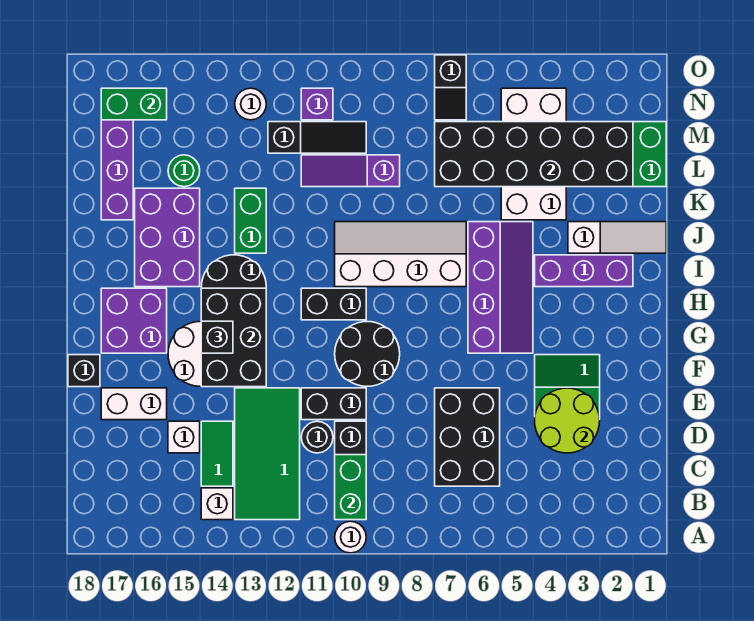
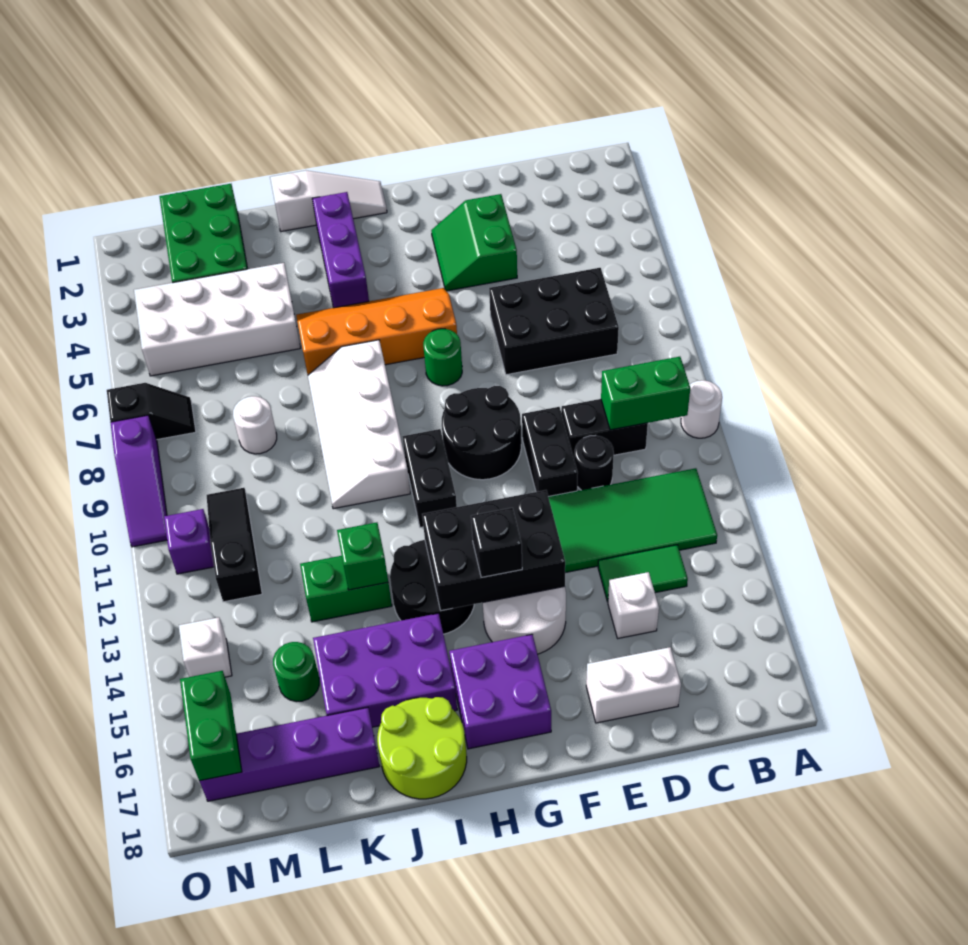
white brick B14 level 1 -> white brick N14 level 1
lime round brick D3:E4 level 2 -> lime round brick I17:J18 level 1
white brick E16:E17 level 1 -> white brick D17:E17 level 1
black brick F18 level 1 -> none
purple slope G5:J6 level 1 top 6 -> orange slope G5:J6 level 1 top 6
none -> green round brick G7 level 1
white slope J1:J3 level 1 top 3 -> white slope H1:J1 level 1 top J
none -> green brick J13 level 2
black brick L2:M7 level 2 -> none
purple slope L9:L11 level 1 top 9 -> purple slope O8:O10 level 1 top 8
white round brick N13 level 1 -> white round brick L8 level 1

